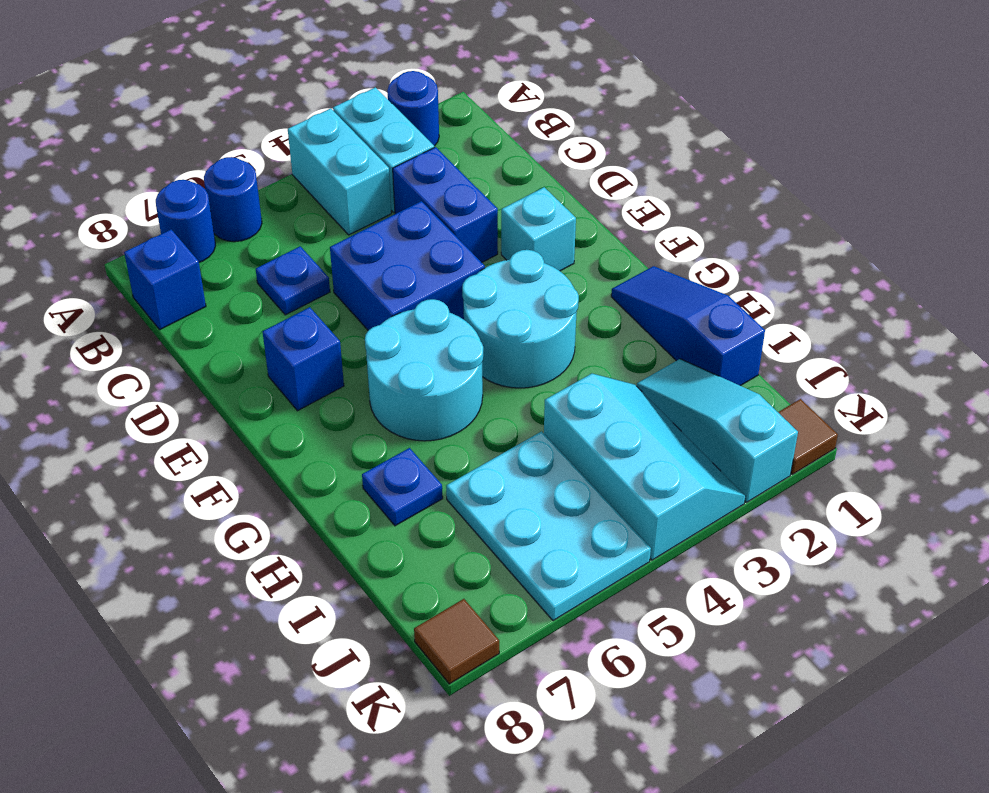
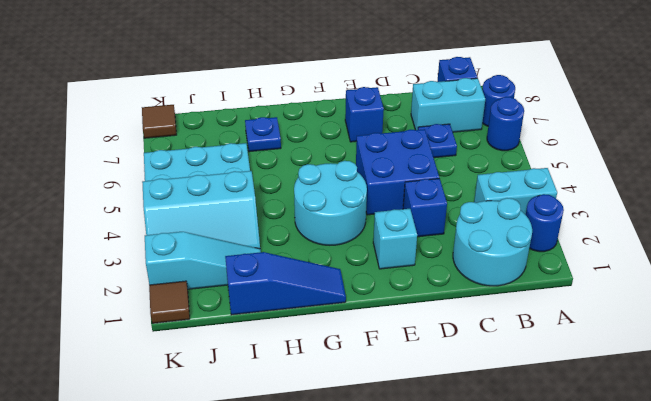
cyan brick A4:B4 level 1 -> cyan brick B7:C7 level 1
blue brick C3:D3 level 1 -> blue brick D3 level 1
cyan round brick F5:G6 level 1 -> cyan round brick B1:C2 level 1

